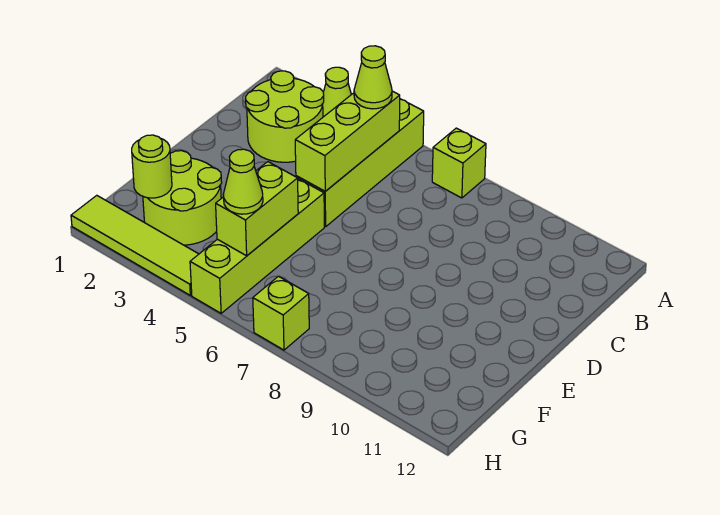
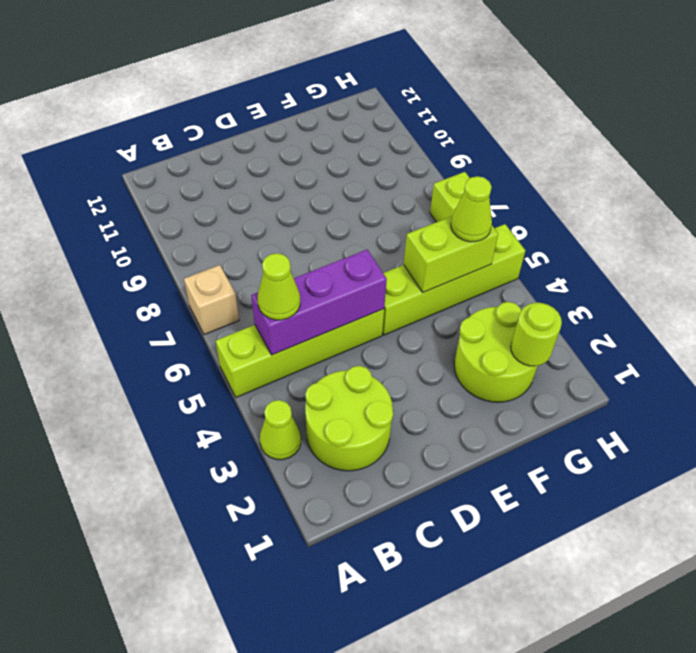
lime brick A7 level 1 -> tan brick A7 level 1
lime brick B5:D5 level 2 -> purple brick B5:D5 level 2
lime tile H1:H4 level 1 -> none

